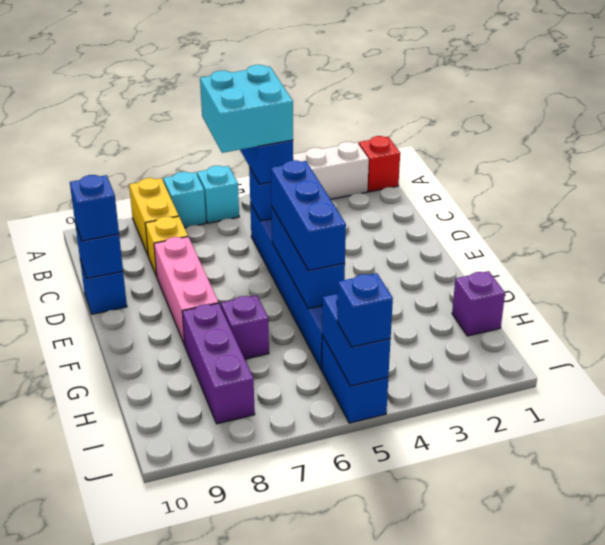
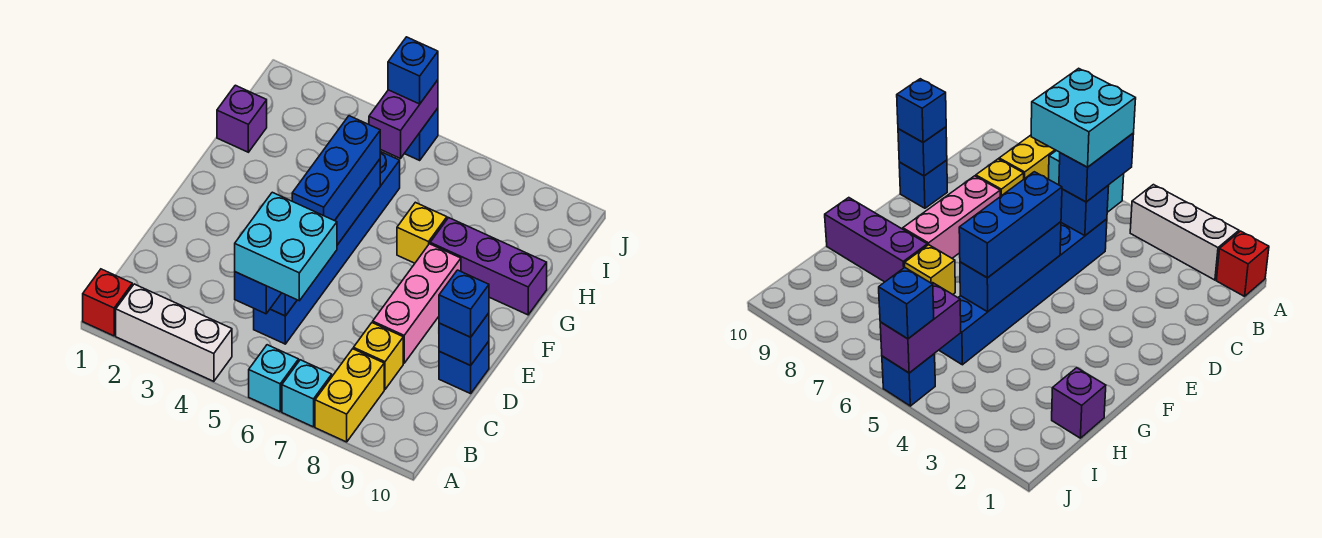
purple brick G7 level 1 -> yellow brick G7 level 1
purple brick G8:I8 level 1 -> purple brick G8:G10 level 1
blue brick I5:J5 level 1 -> blue brick J5 level 1
blue brick I5:J5 level 2 -> purple brick I5:J5 level 2

